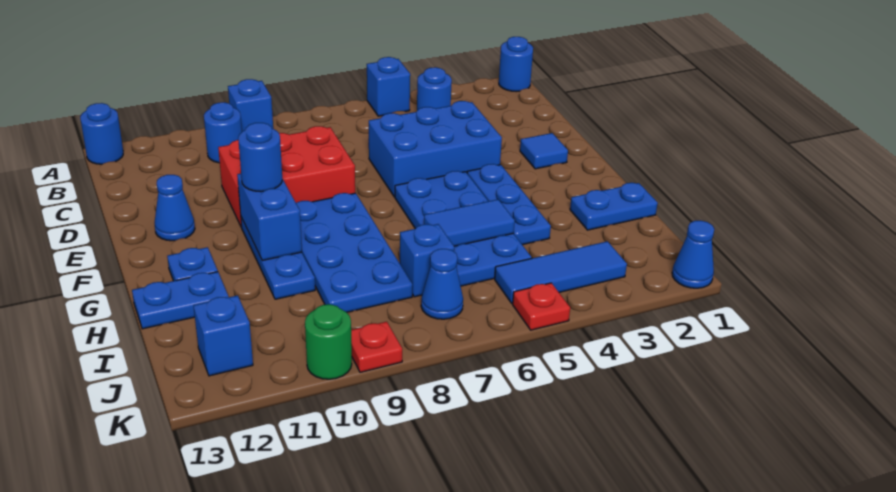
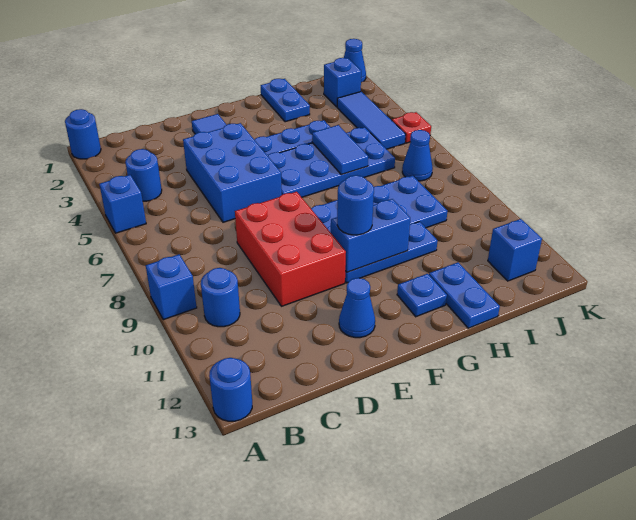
blue brick I7 level 1 -> blue brick J2 level 1
red plate K9 level 1 -> none
green round brick K10 level 1 -> none

